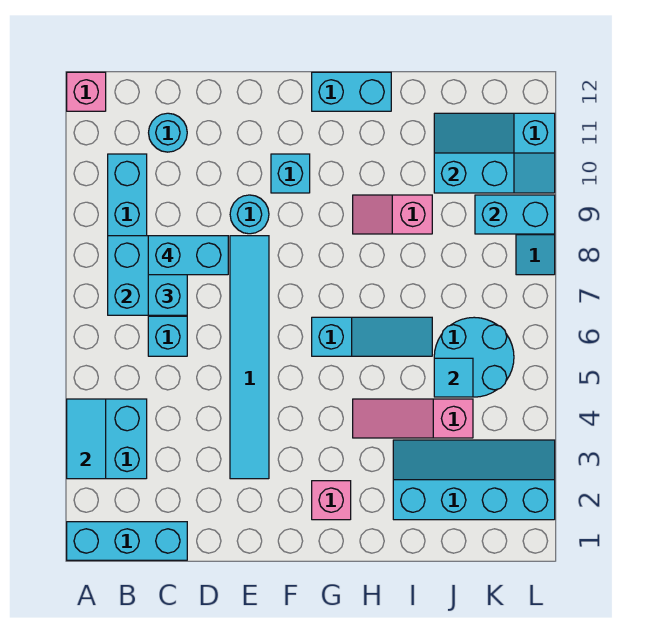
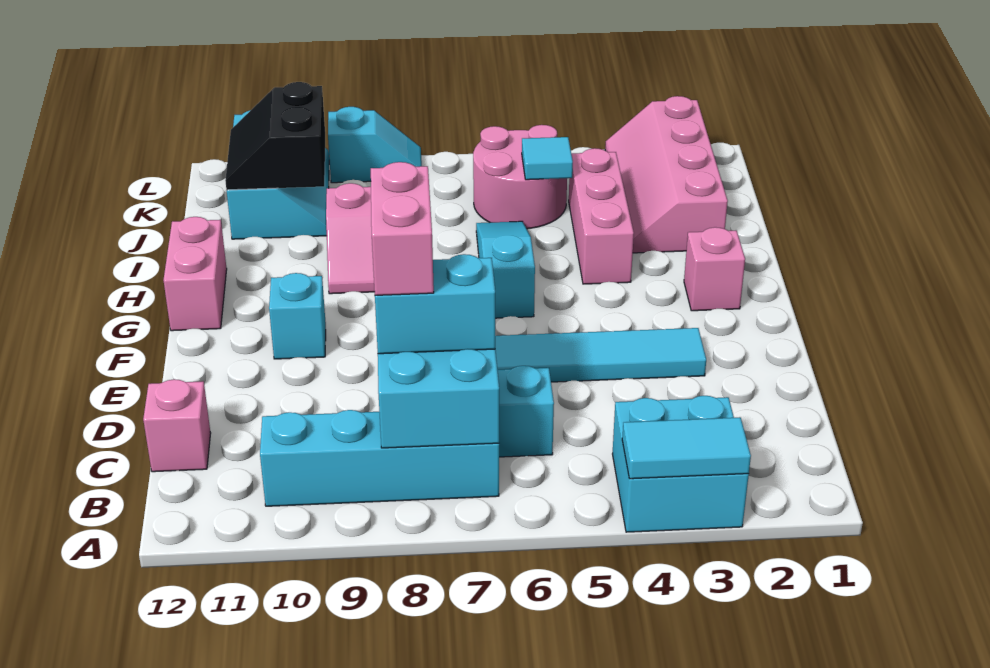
cyan brick A1:C1 level 1 -> none
pink brick A12 level 1 -> pink brick C12 level 1
cyan brick C8:D8 level 4 -> pink brick C8:D8 level 4
cyan round brick C11 level 1 -> none
cyan round brick E9 level 1 -> none
cyan brick G12:H12 level 1 -> pink brick G12:H12 level 1
pink slope H4:J4 level 1 top J -> pink brick H4:J4 level 1
cyan slope I2:L3 level 1 top 2 -> pink slope I2:L3 level 1 top 2
cyan round brick J5:K6 level 1 -> pink round brick J5:K6 level 1
cyan slope J10:K11 level 2 top 10 -> black slope J10:K11 level 2 top 10
cyan brick K9:L9 level 2 -> none

